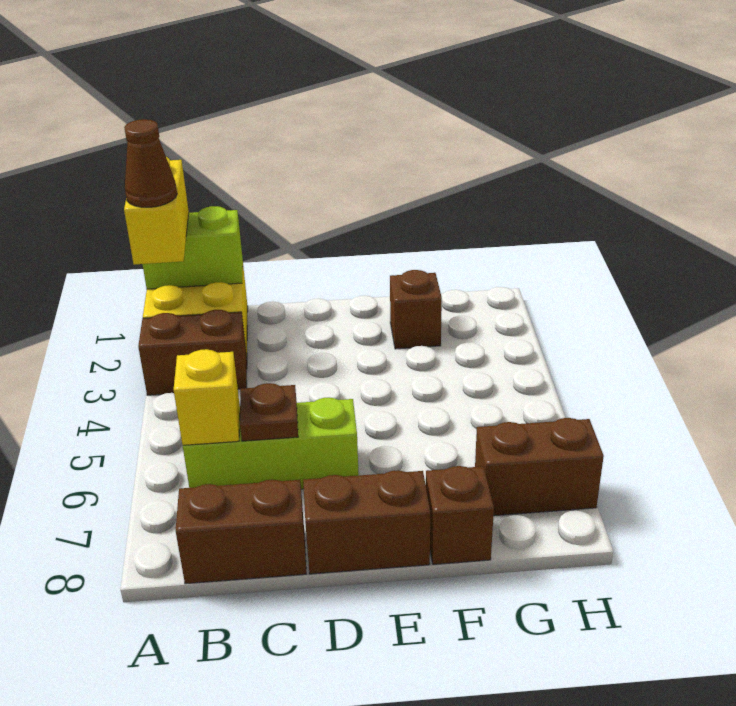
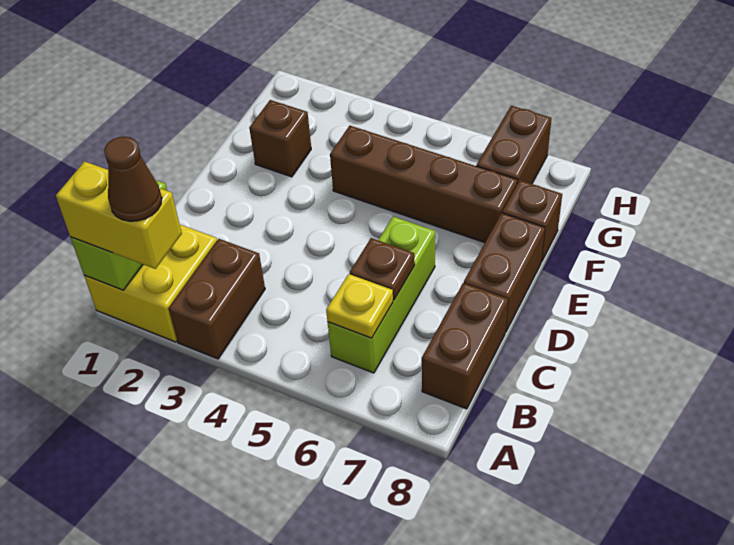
yellow brick B6 level 2 -> yellow plate B6 level 2
none -> brown brick F4:F7 level 1

